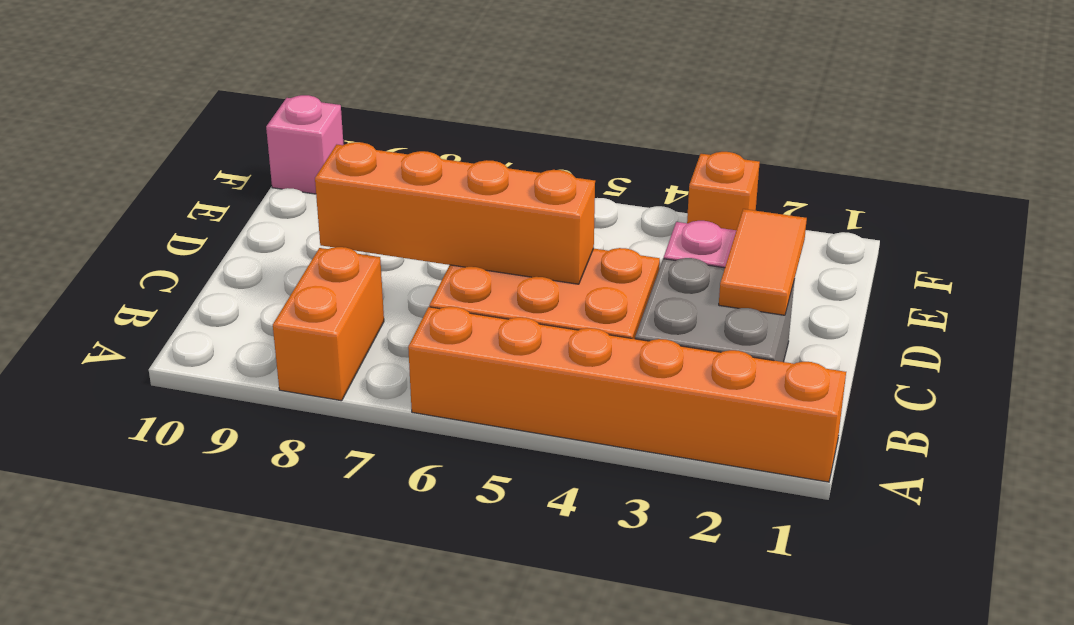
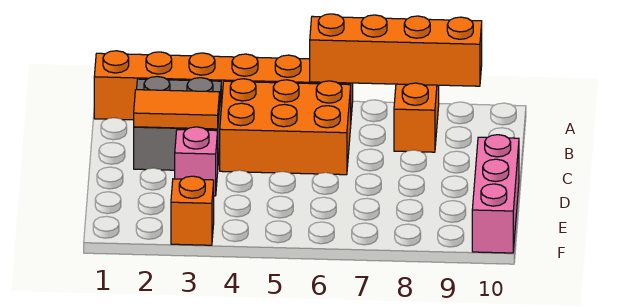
orange tile C2:D2 level 2 -> orange tile C2:C3 level 2
orange brick C5:C8 level 2 -> orange brick A6:A9 level 2
pink brick F10 level 1 -> pink brick D10:F10 level 1

